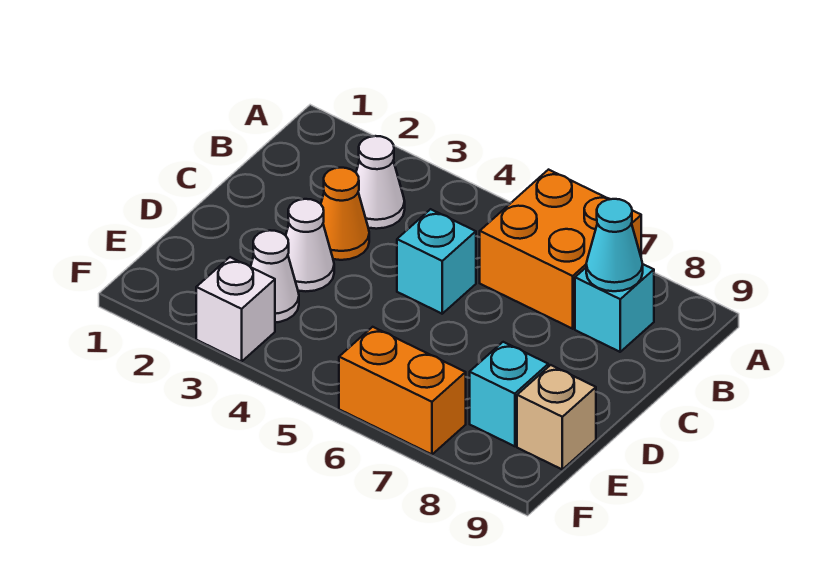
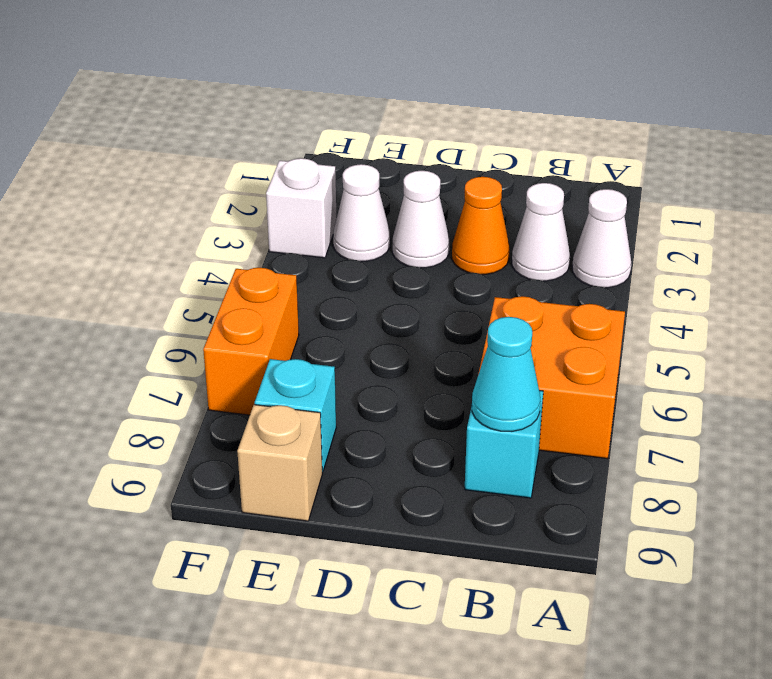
none -> white cone A3 level 1
cyan brick C5 level 1 -> none

